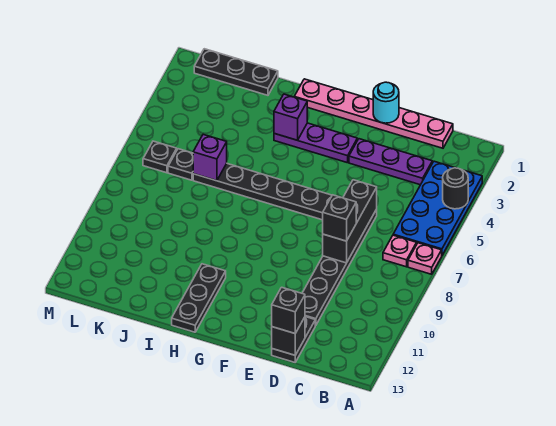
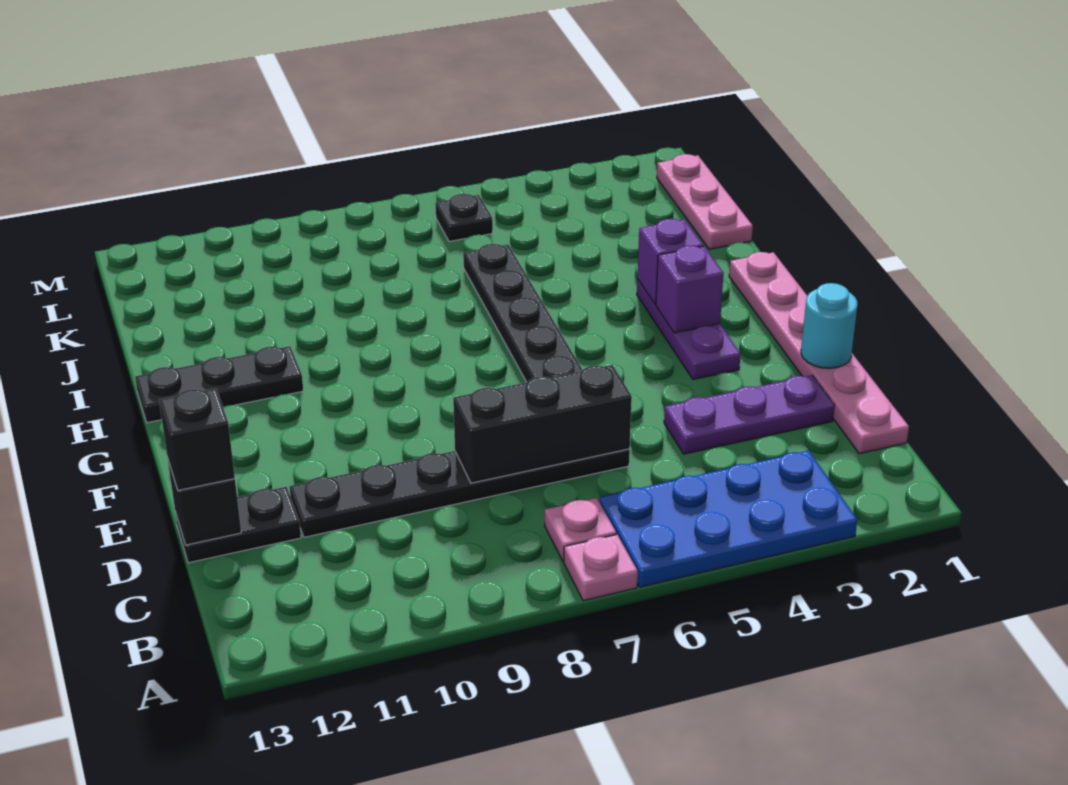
black round brick A4 level 2 -> none
purple plate C3:E3 level 1 -> purple plate D2:D4 level 1
black brick D8 level 3 -> none
black plate J1:L1 level 1 -> pink plate J1:L1 level 1
purple brick J6 level 2 -> purple brick G3 level 2
black plate K6 level 1 -> none

